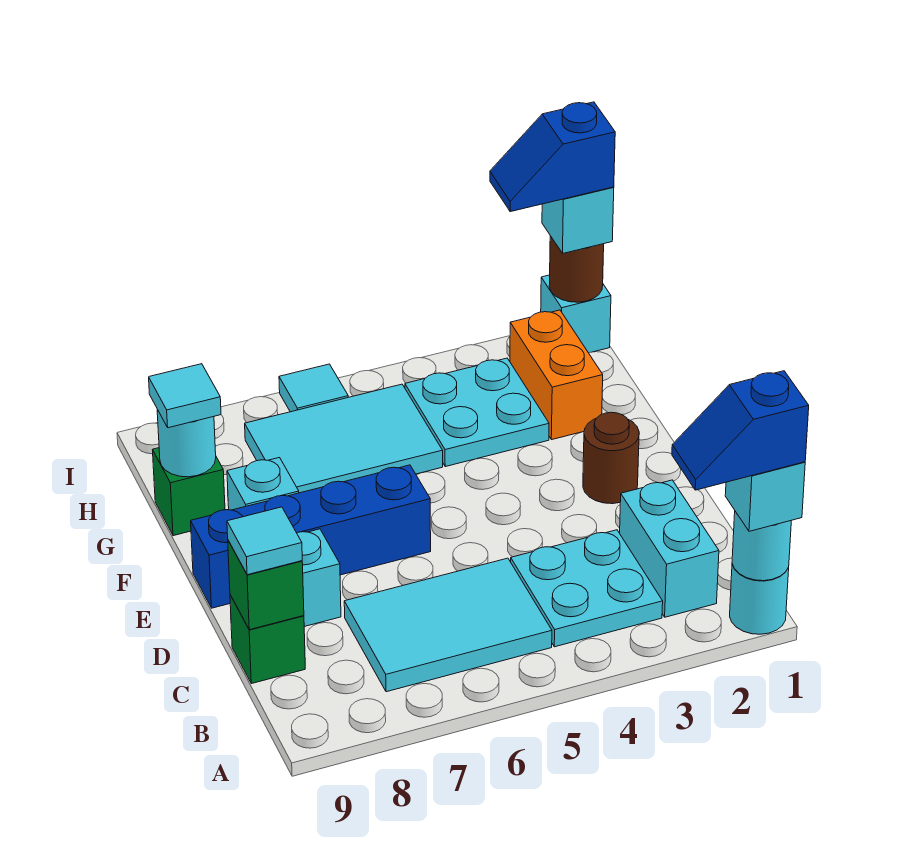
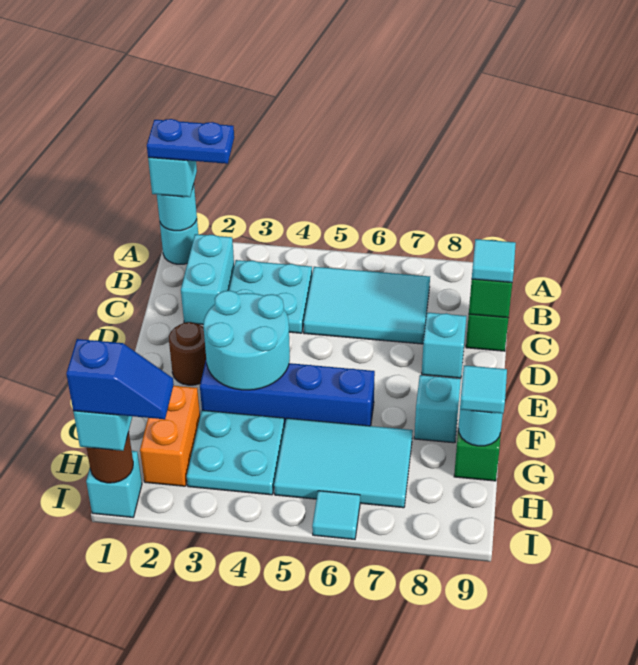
blue slope A1:A2 level 4 top 1 -> blue plate A1:A2 level 4
none -> cyan round brick E3:F4 level 2
blue brick E6:E9 level 1 -> blue brick F3:F6 level 1

